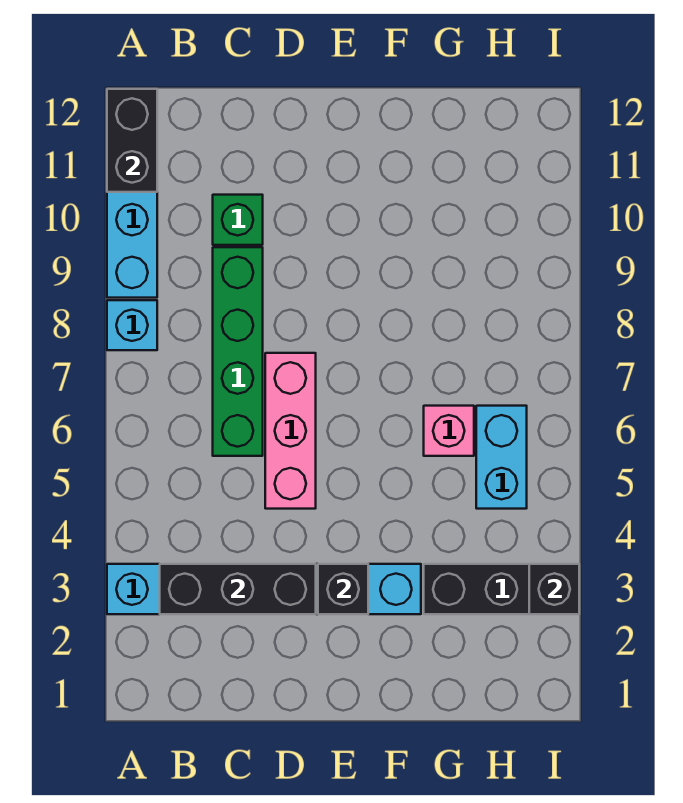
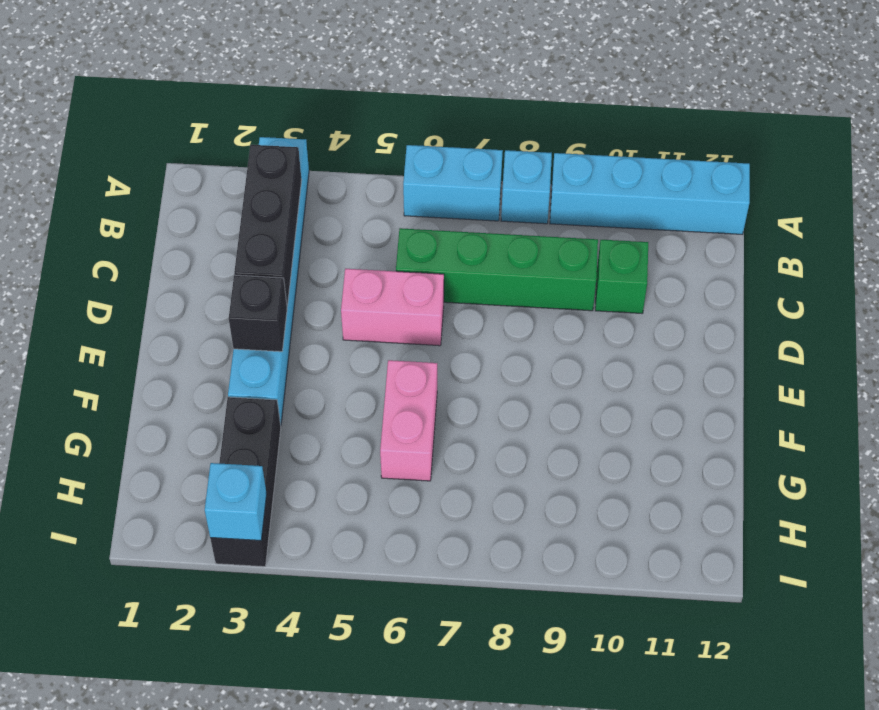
black brick A11:A12 level 2 -> none
pink brick D5:D7 level 1 -> pink brick D5:D6 level 1
pink brick G6 level 1 -> pink brick F6:G6 level 1
cyan brick H5:H6 level 1 -> cyan brick A6:A7 level 1
black brick I3 level 2 -> cyan brick I3 level 2

